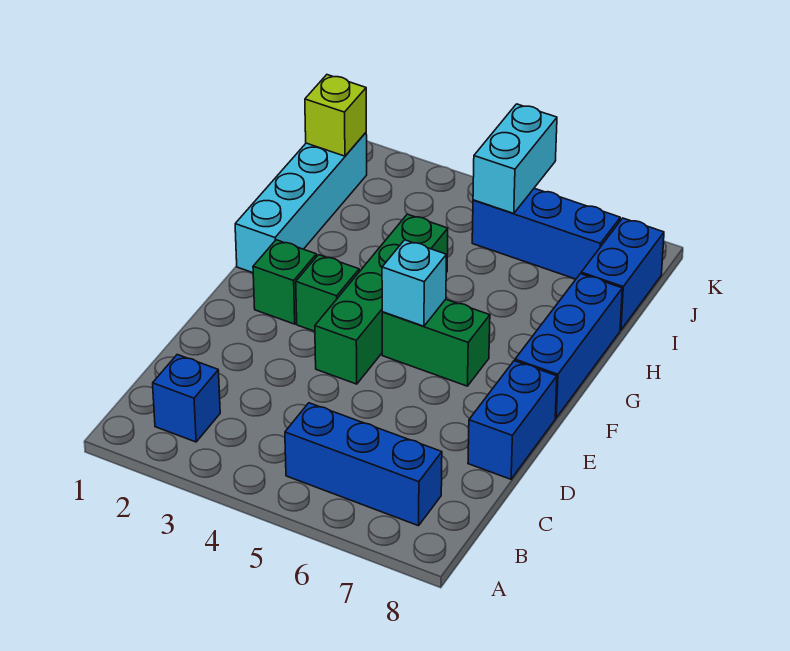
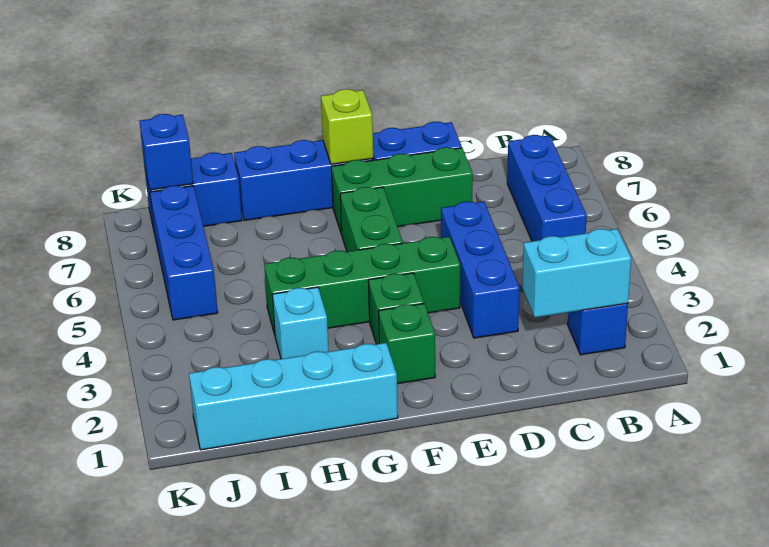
none -> blue brick D3:D5 level 1
none -> green brick D7:F7 level 1
cyan brick F5 level 2 -> cyan brick H3 level 1
lime brick J1 level 2 -> lime brick F8 level 2
cyan brick J5:K5 level 2 -> cyan brick B2:C2 level 2
none -> blue brick J8 level 2

